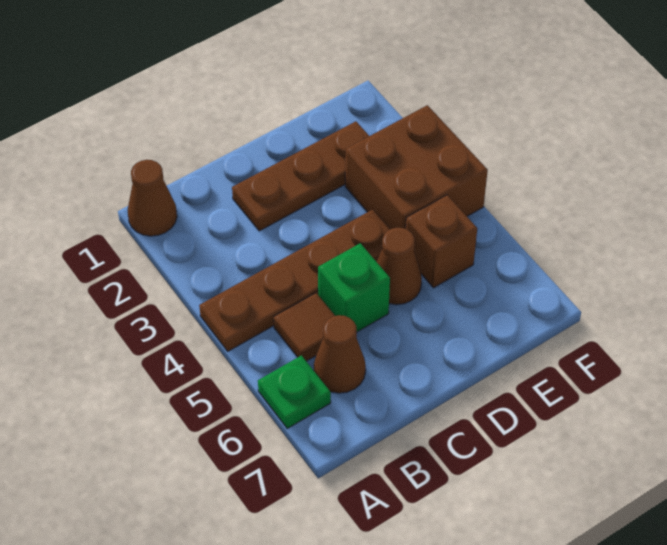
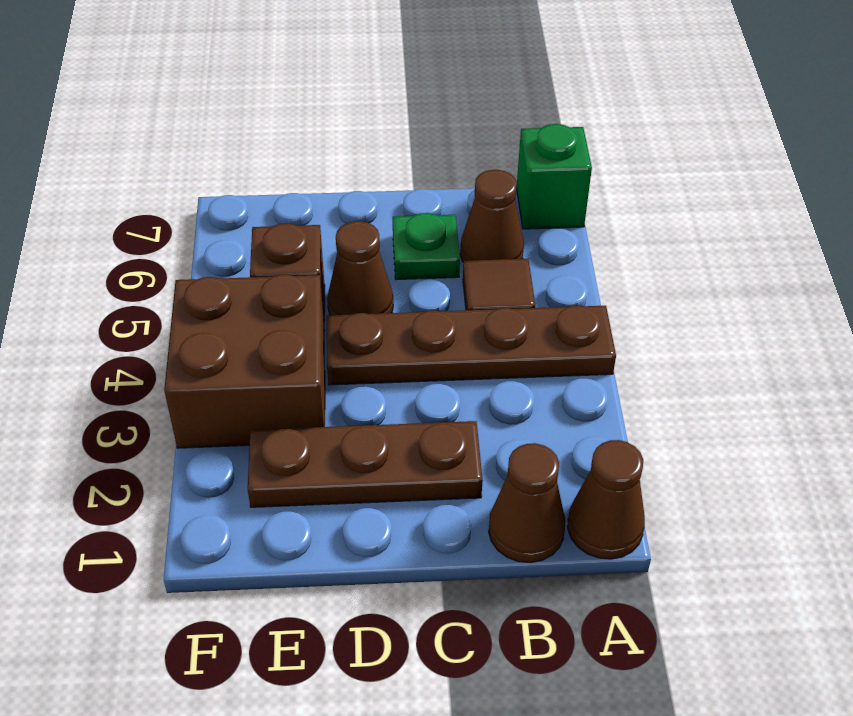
green plate A6 level 1 -> green plate C6 level 1
none -> brown cone B1 level 1
green brick C5 level 1 -> green brick A7 level 1

